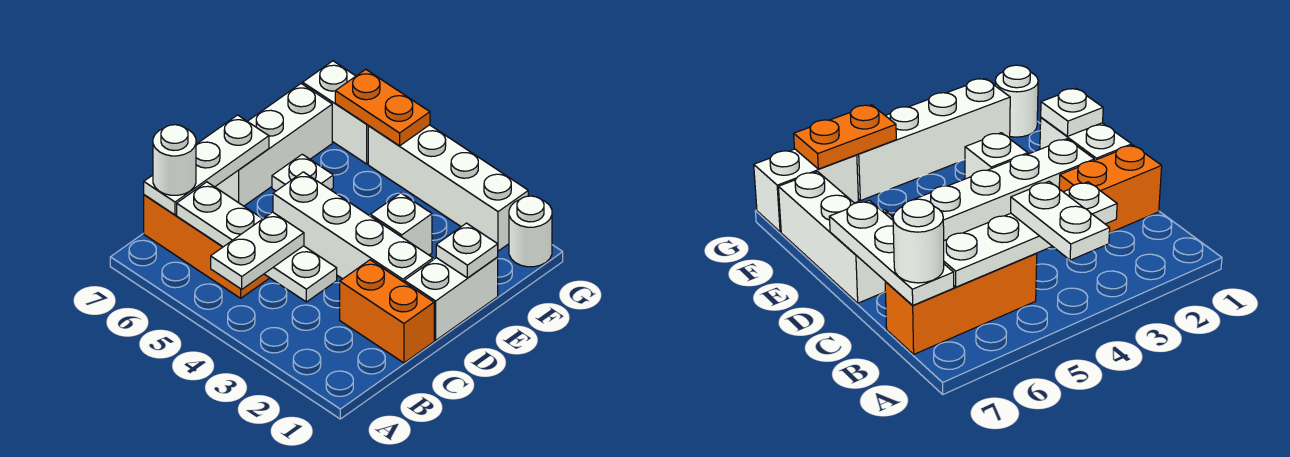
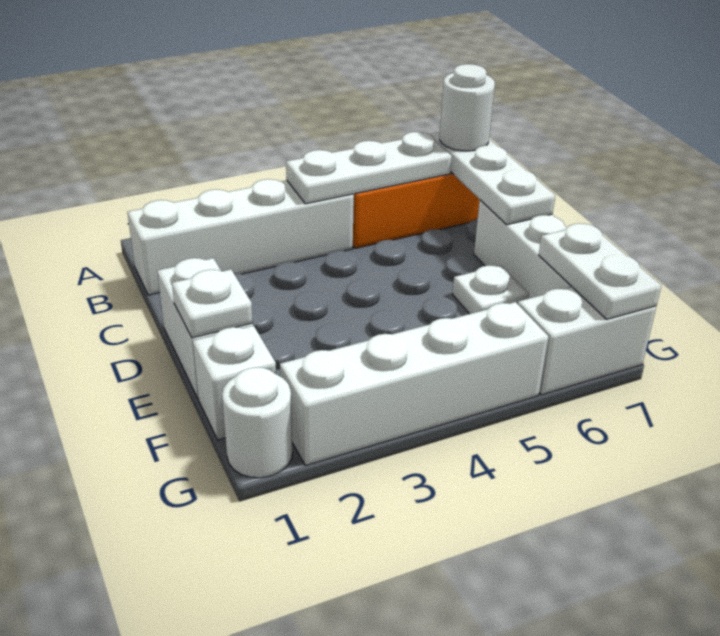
white plate A4:B4 level 3 -> white plate F7:G7 level 2
white plate B3:B6 level 2 -> white plate B4:B6 level 2
orange brick C1:C2 level 1 -> none
white brick D2:D5 level 1 -> white brick B1:B4 level 1
white brick E3 level 1 -> white brick F1 level 1
orange plate G5:G6 level 2 -> none

